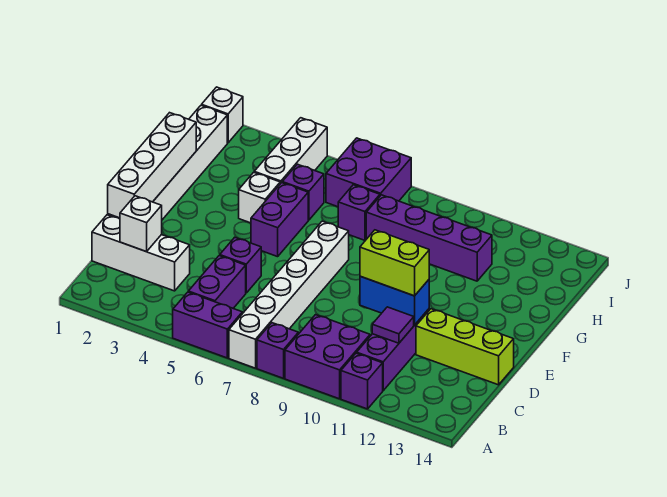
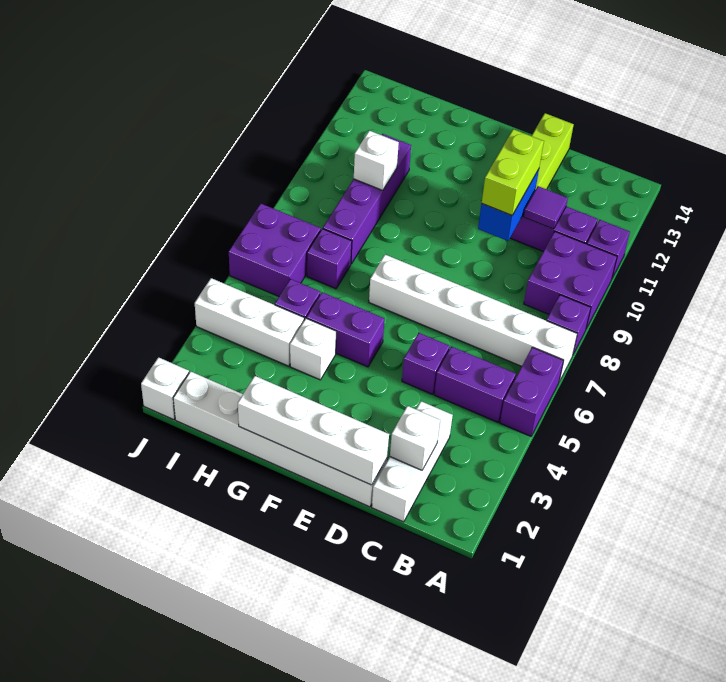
none -> white brick H10 level 2

